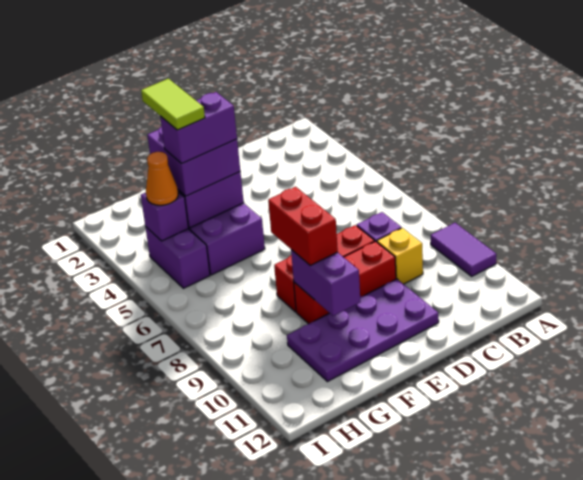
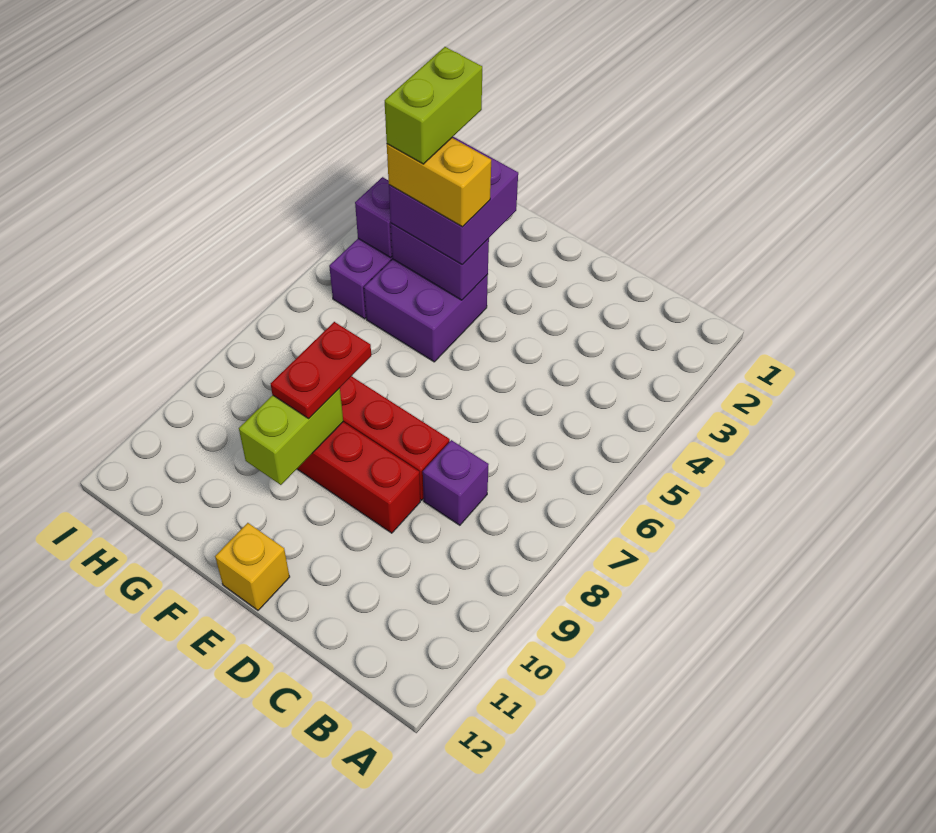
purple tile A9:A10 level 1 -> none
yellow brick C9 level 1 -> yellow brick E12 level 1
purple plate D10:G11 level 1 -> none
purple brick F4:G4 level 4 -> yellow brick F4:G4 level 4
red brick F8:F9 level 3 -> red plate F8:F9 level 3
purple brick F9:F10 level 2 -> lime brick F9:F10 level 2
lime tile G3:G4 level 5 -> lime brick G3:G4 level 5
orange cone H4 level 3 -> none

